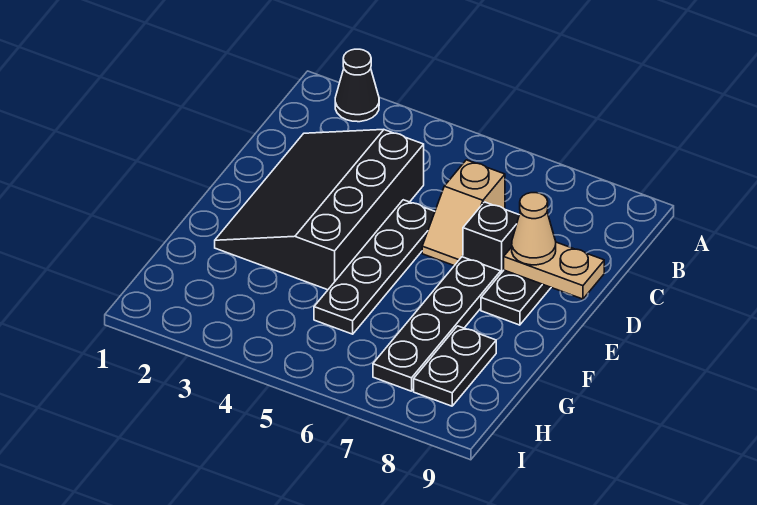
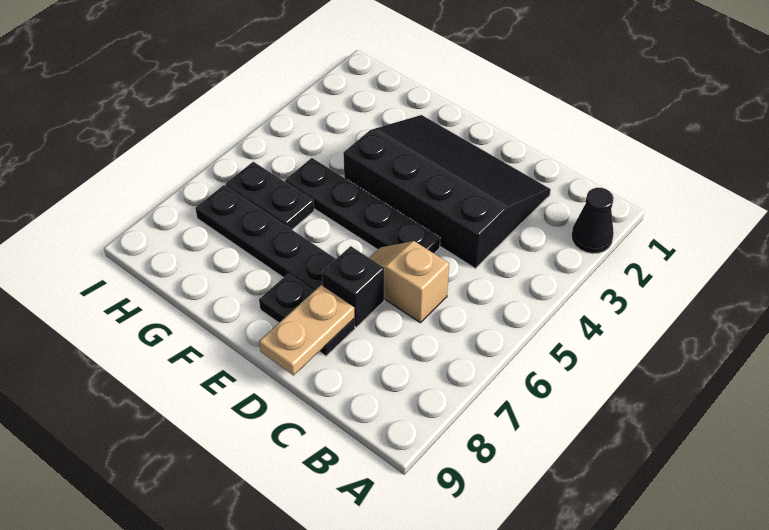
tan cone D8 level 3 -> none
black plate G8:H8 level 1 -> black plate G6:H6 level 1

